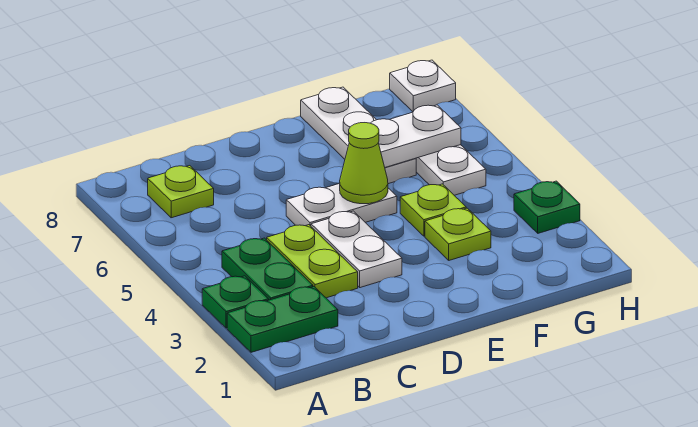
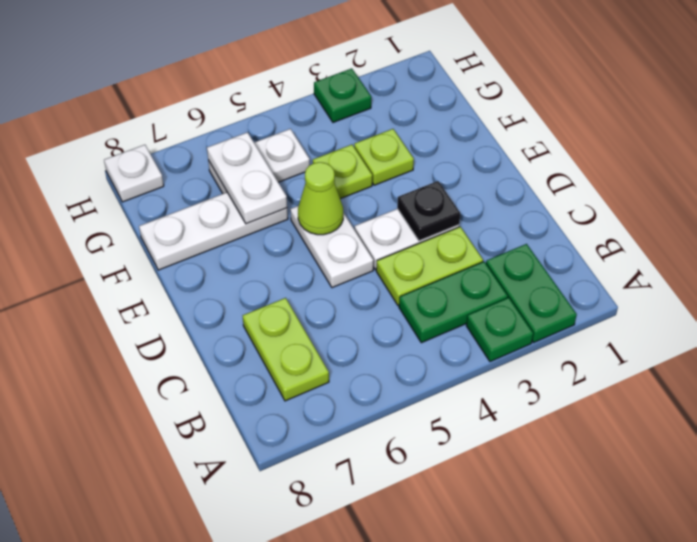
lime plate B7 level 1 -> lime plate B7:C7 level 1
none -> black plate D3 level 2

